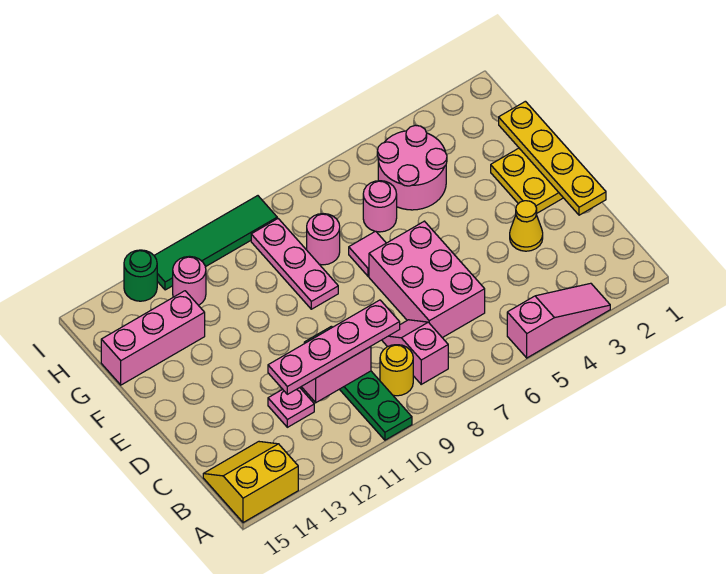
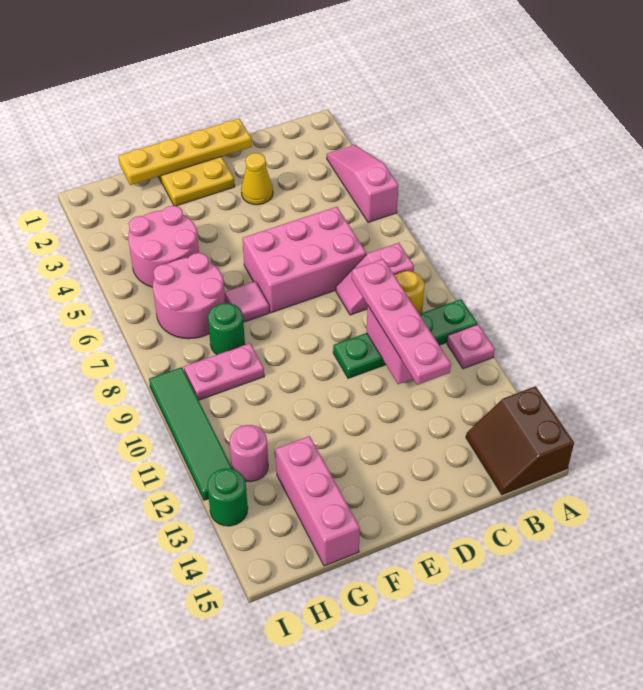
yellow slope A14:B15 level 1 top A -> brown slope A14:B15 level 1 top A
pink plate C12 level 1 -> pink plate A11 level 1
pink plate F9:H9 level 1 -> pink plate G9:H9 level 1
pink round brick G6 level 1 -> pink round brick G6:H7 level 1
pink round brick G8 level 1 -> green round brick G8 level 1

